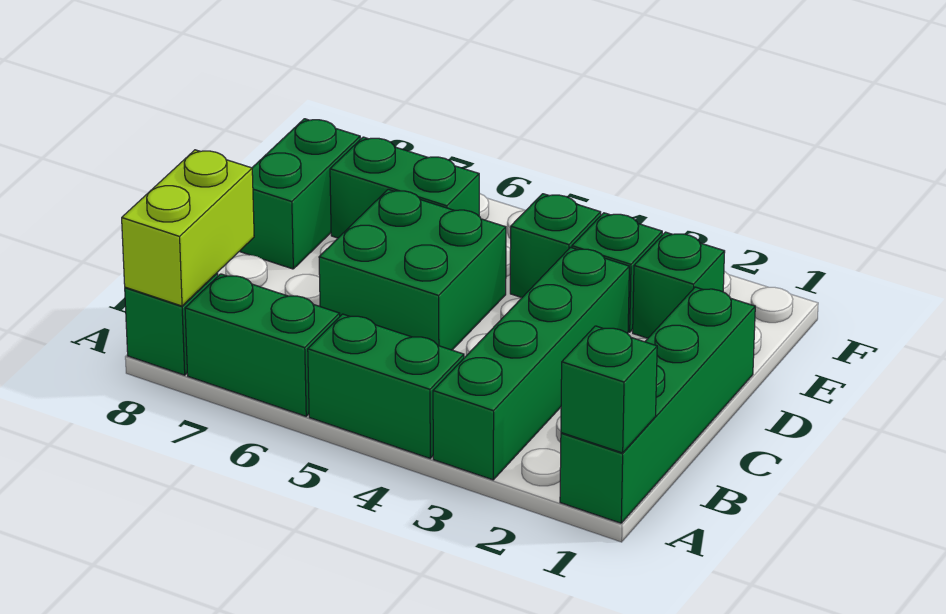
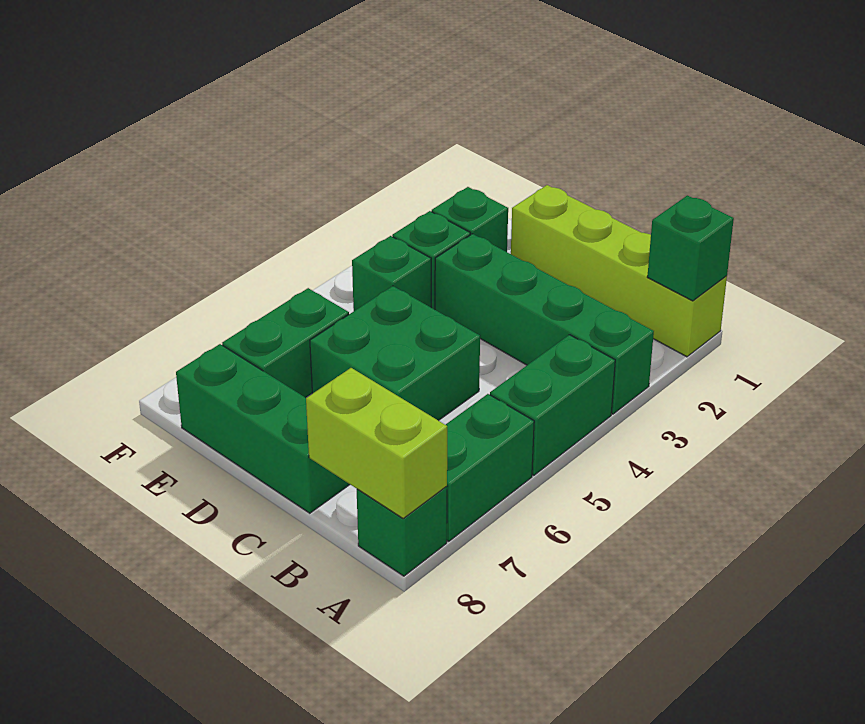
green brick A1:D1 level 1 -> lime brick A1:D1 level 1
green brick D8:E8 level 1 -> green brick C8:E8 level 1

